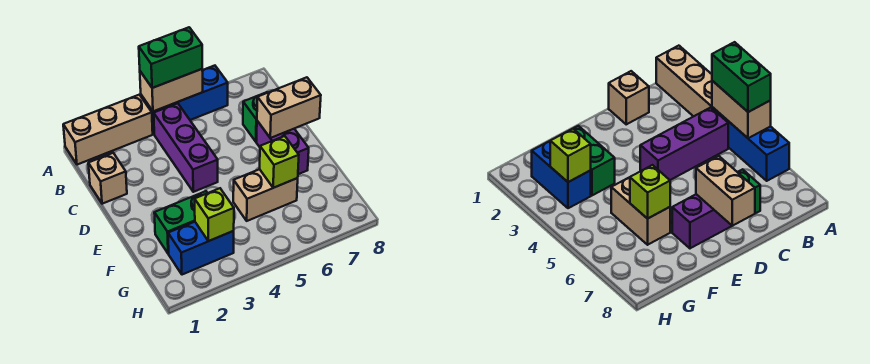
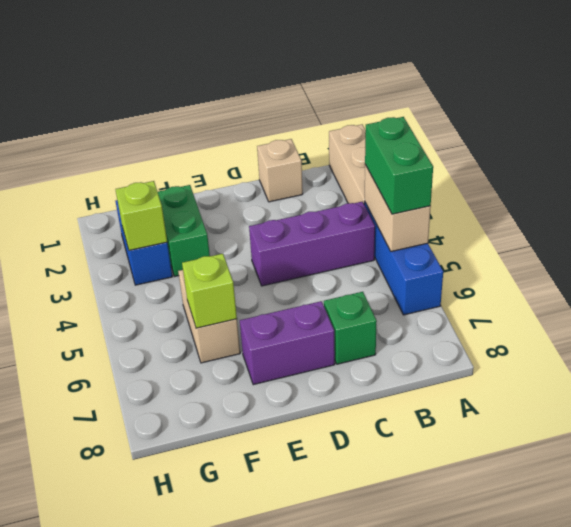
tan brick D7:D8 level 2 -> none

